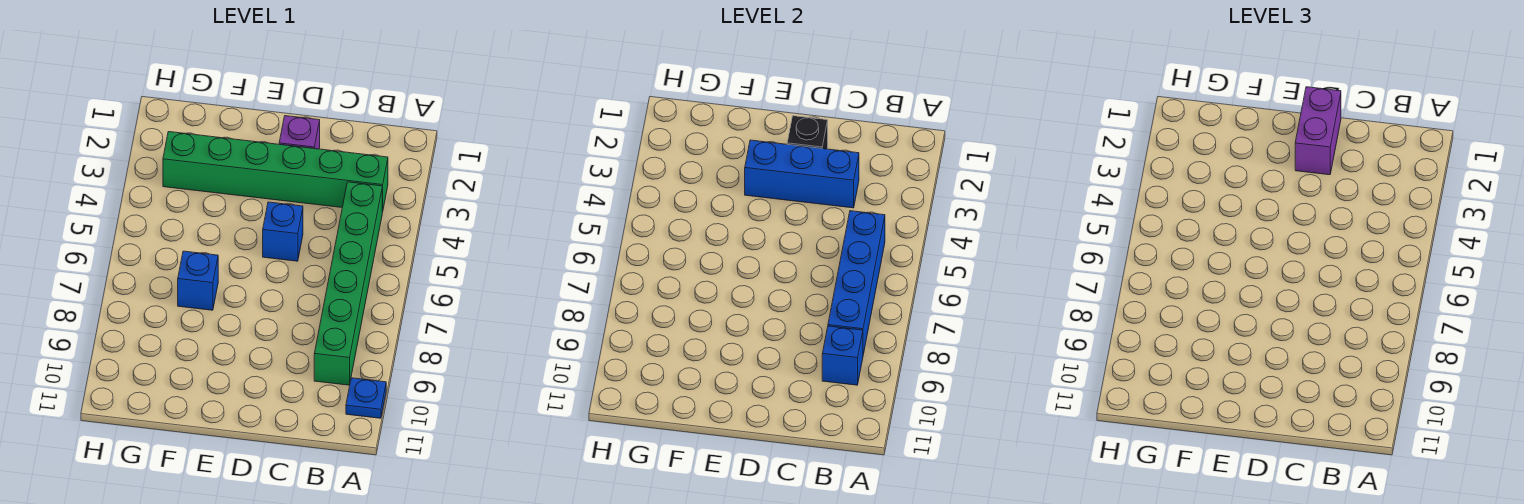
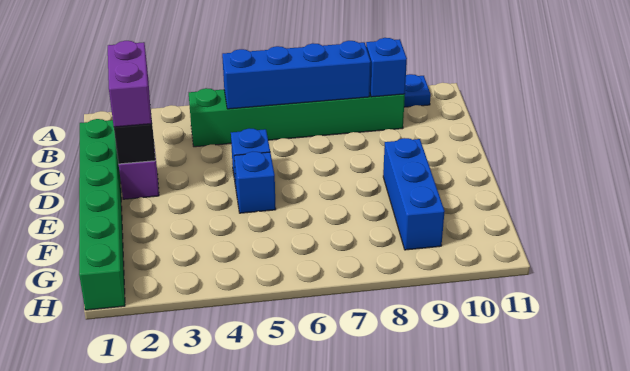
green brick B3:G3 level 1 -> green brick C1:H1 level 1
blue brick C3:E3 level 2 -> blue brick E9:G9 level 1
purple brick D1:D2 level 3 -> purple brick C2:D2 level 3
blue brick F7 level 1 -> blue brick E5 level 1

